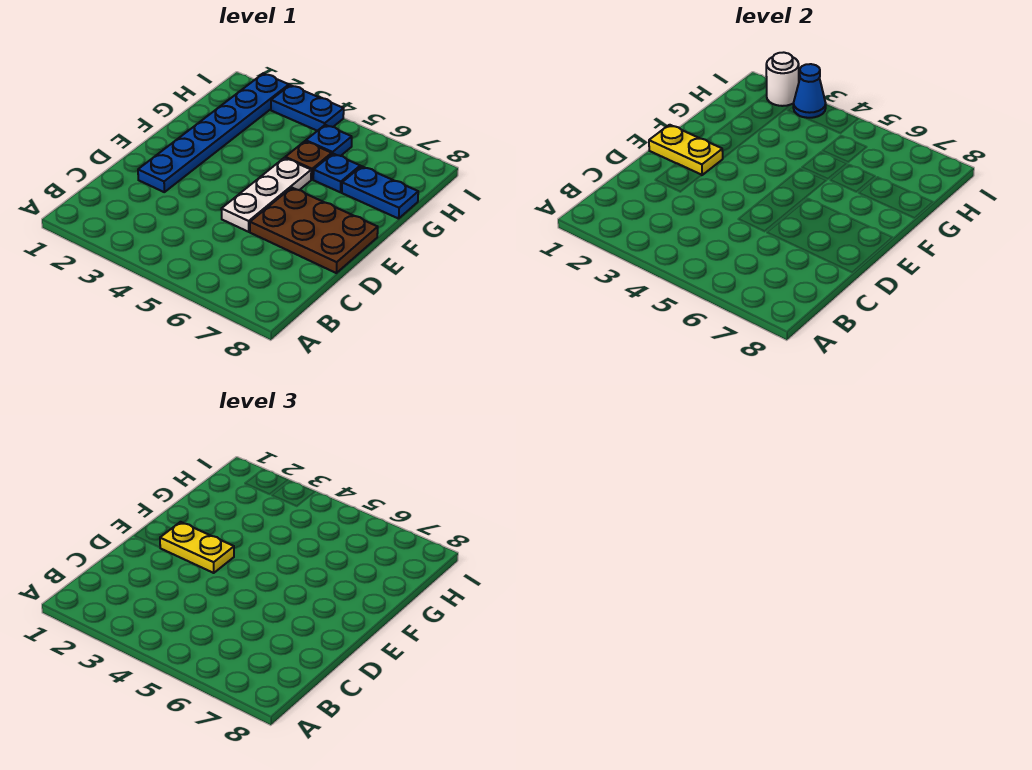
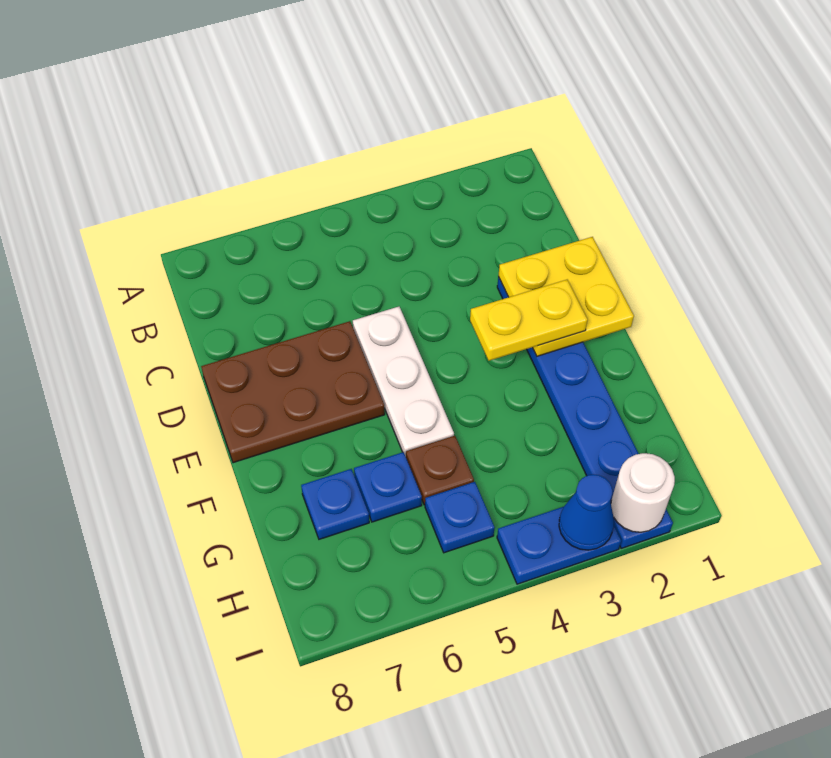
yellow plate E1:E2 level 2 -> yellow plate D1:E2 level 2
blue plate G7:G8 level 1 -> blue plate G7 level 1

